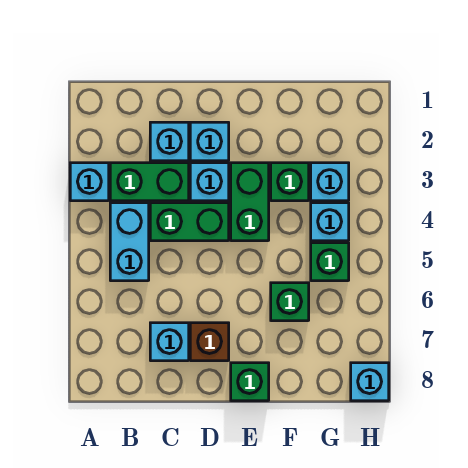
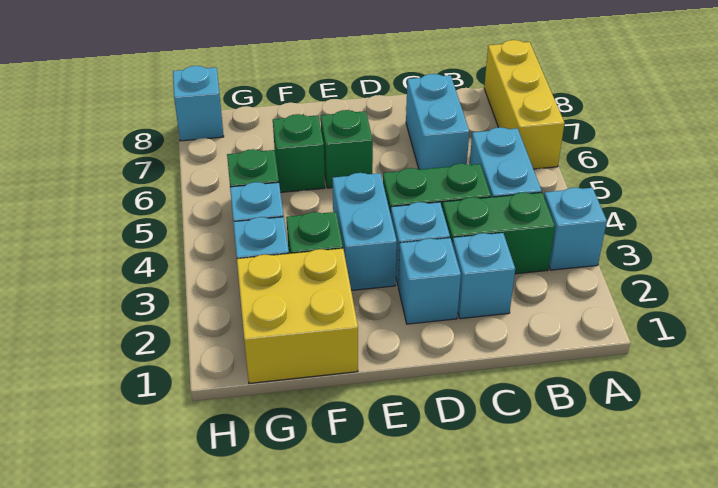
none -> yellow brick A6:A8 level 1
cyan brick C7 level 1 -> cyan brick C6:C7 level 1
brown brick D7 level 1 -> none
green brick E3:E4 level 1 -> cyan brick E3:E4 level 1
green brick E8 level 1 -> green brick E6 level 1
none -> yellow brick F1:G2 level 1

